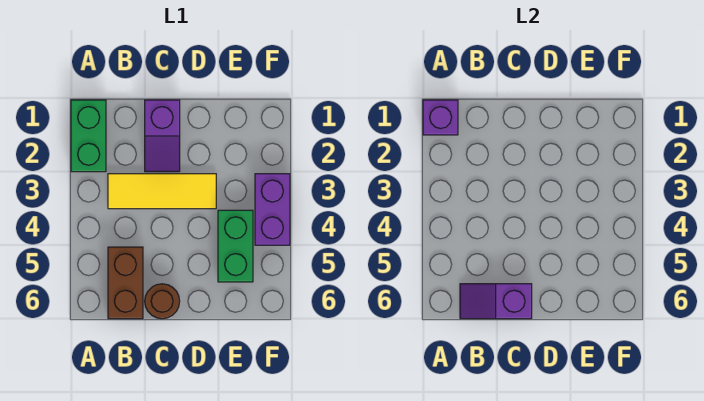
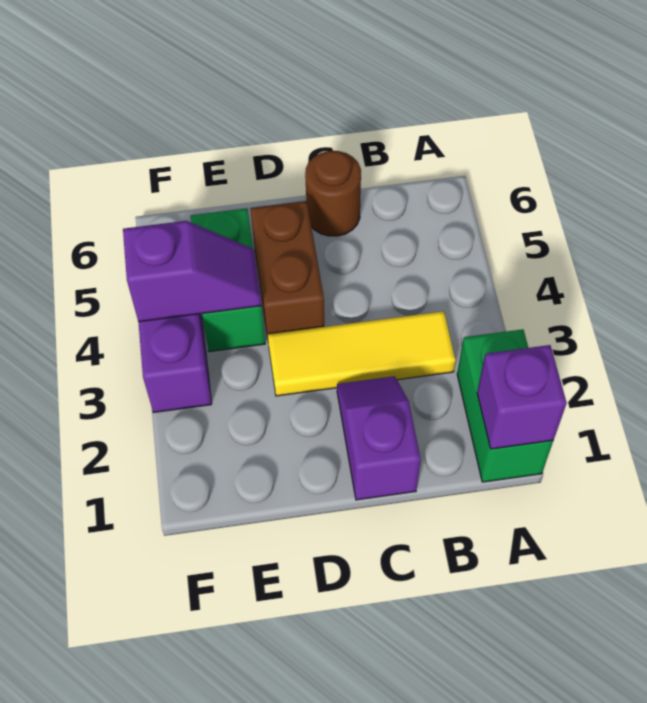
brown brick B5:B6 level 1 -> brown brick D4:D5 level 1
purple slope B6:C6 level 2 top C -> purple slope E4:F4 level 2 top F

